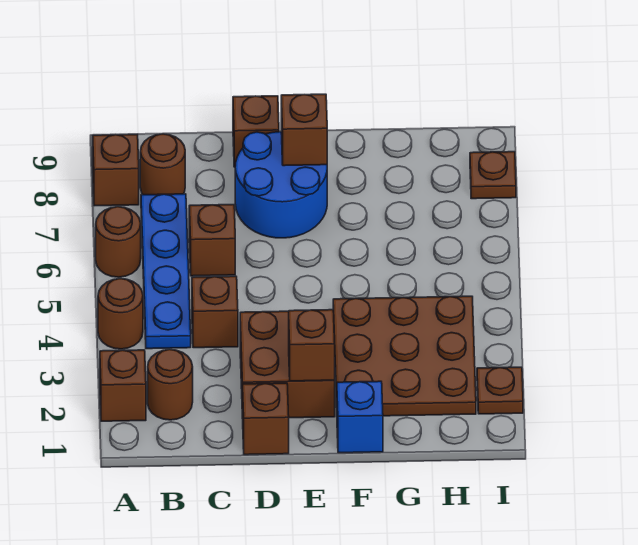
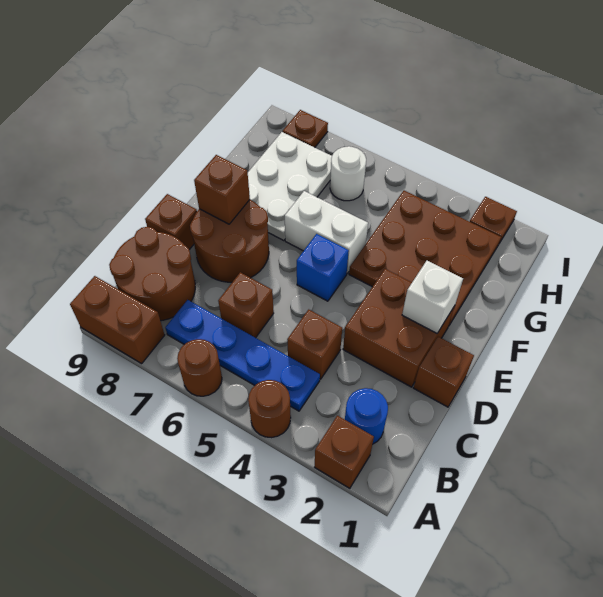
brown brick A8 level 1 -> brown brick A8:A9 level 1
brown round brick B2 level 1 -> blue round brick B2 level 1
brown round brick B8 level 1 -> brown round brick B8:C9 level 1
blue round brick D7:E8 level 1 -> brown round brick D7:E8 level 1
brown brick E2 level 2 -> white brick E2 level 2
blue brick F1 level 1 -> blue brick E5 level 1
none -> white brick F5:F6 level 1
none -> white plate F7:H8 level 1
none -> white round brick H6 level 1

